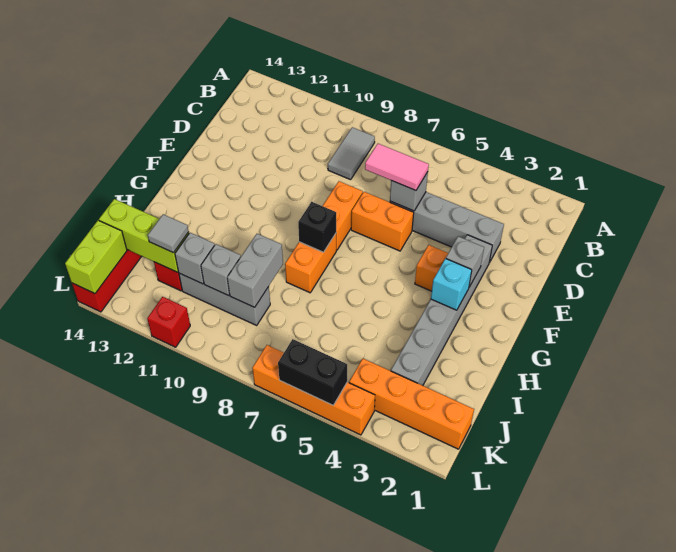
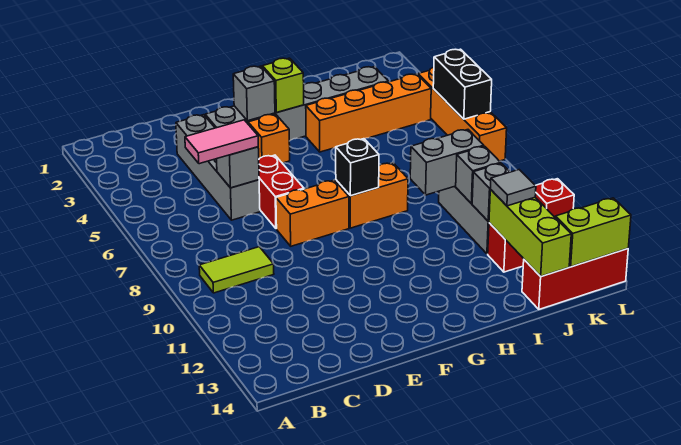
grey tile B9:C9 level 1 -> lime tile B9:C9 level 1
pink tile D6:D7 level 3 -> pink tile C6:D6 level 3
orange brick E6:E7 level 1 -> red brick E6:E7 level 1
cyan brick G3 level 2 -> lime brick G3 level 2
orange brick K1:K4 level 1 -> orange brick H4:K4 level 1

